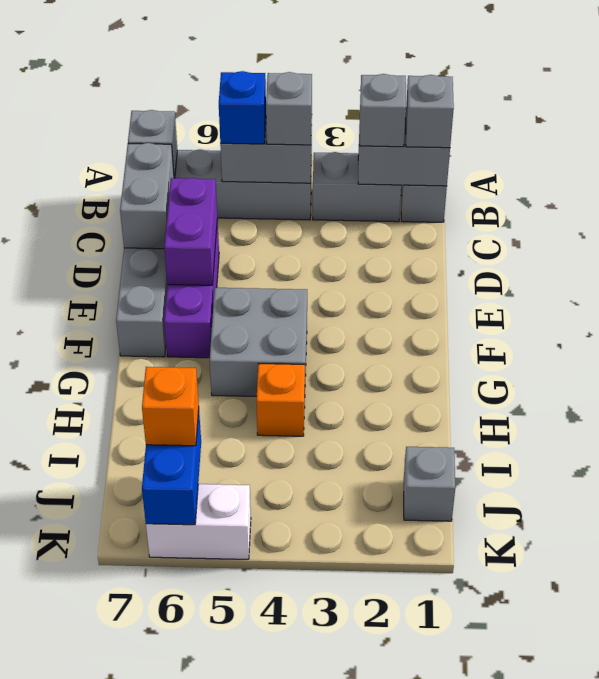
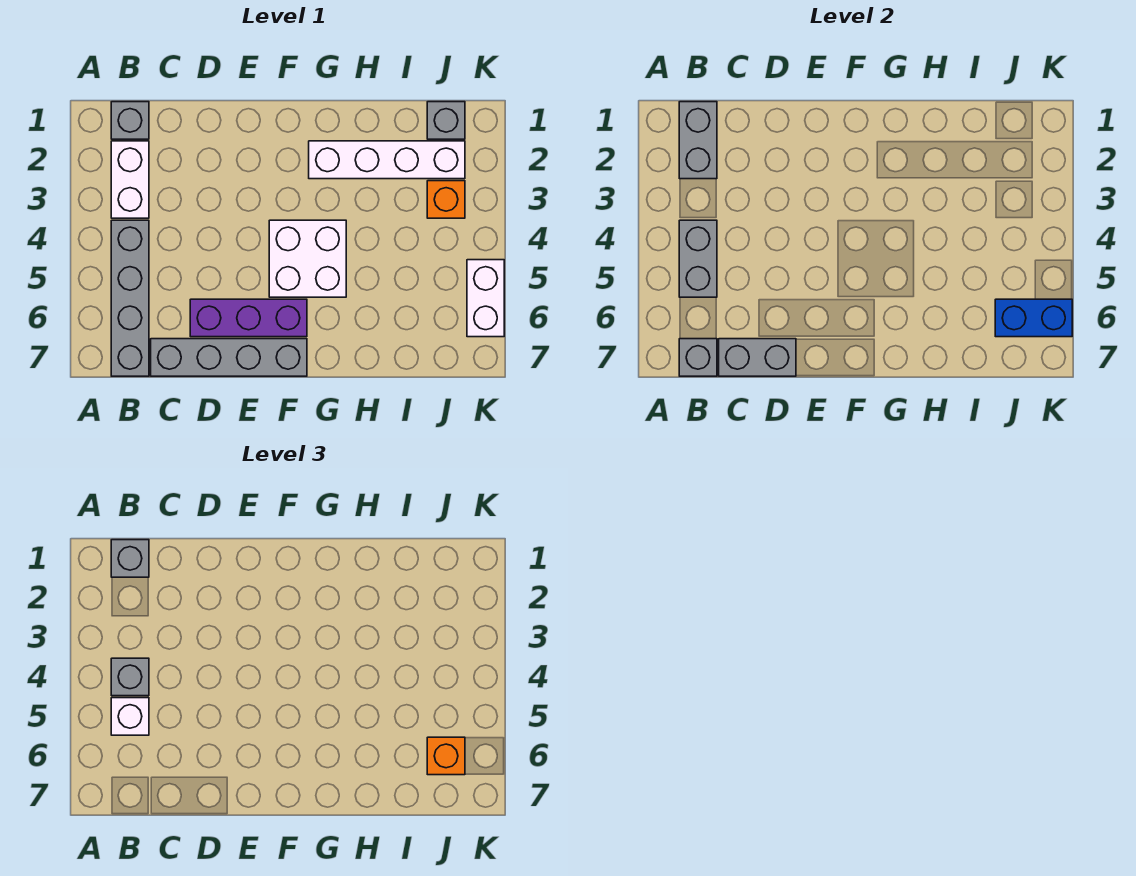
grey brick B2:B3 level 1 -> white brick B2:B3 level 1
grey brick B2 level 3 -> none
blue brick B5 level 3 -> white brick B5 level 3
purple brick D6:E6 level 2 -> none
grey brick F4:G5 level 1 -> white brick F4:G5 level 1
none -> white brick G2:J2 level 1
orange brick H4 level 1 -> orange brick J3 level 1

